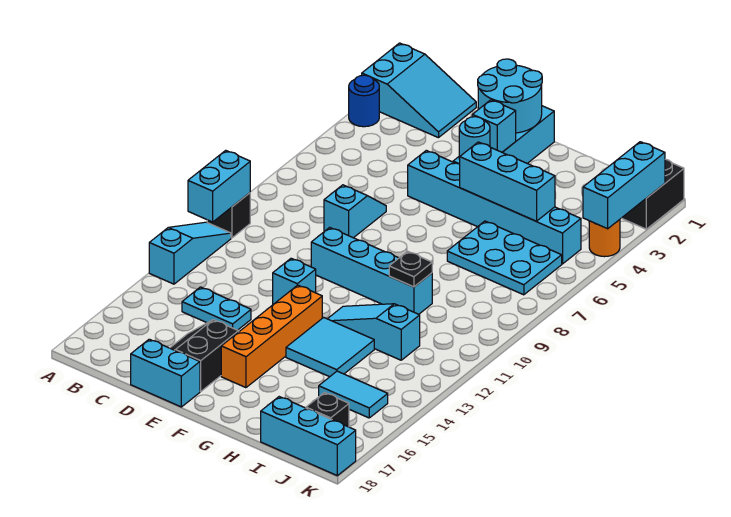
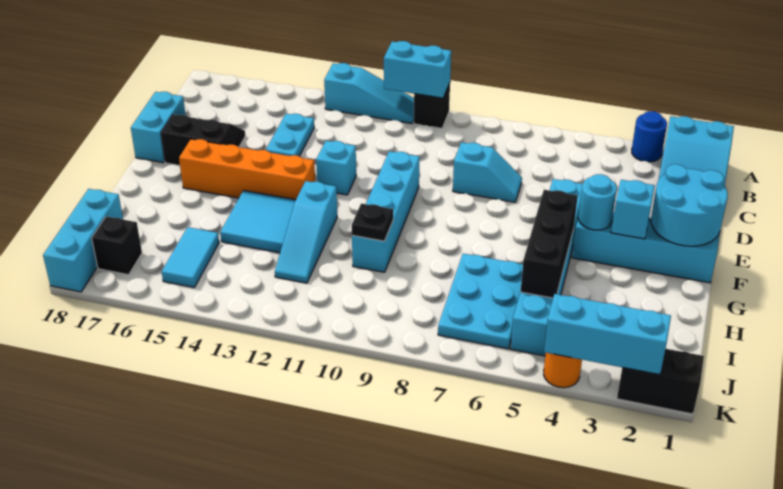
cyan brick G5:I5 level 2 -> black brick G5:I5 level 2
cyan slope G12:I12 level 1 top I -> cyan slope G12:I12 level 1 top G

